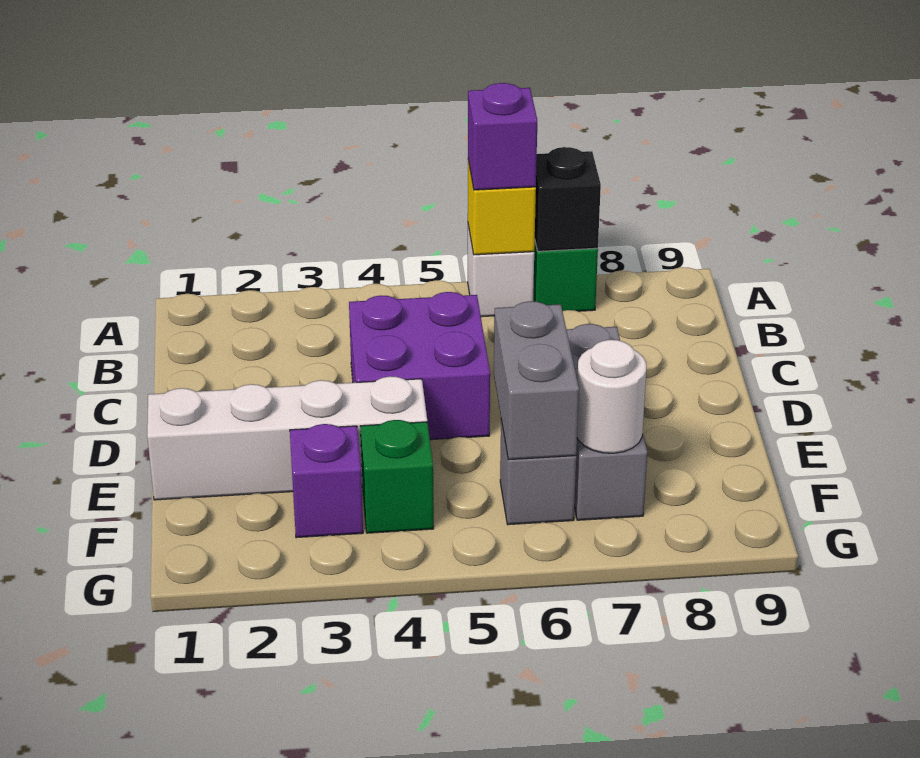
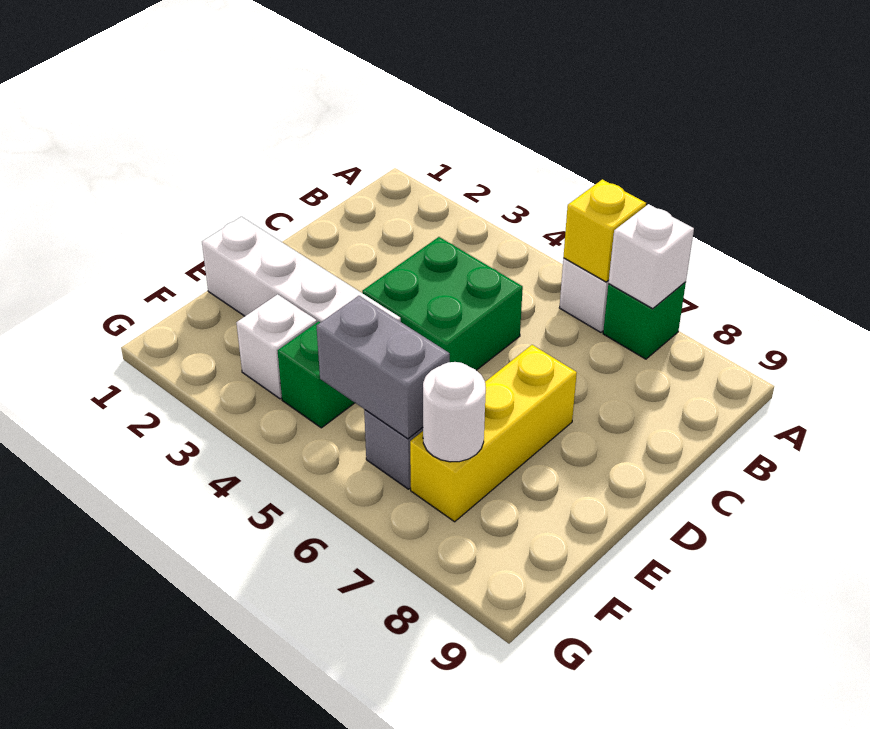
purple brick A6 level 3 -> none
black brick A7 level 2 -> white brick A7 level 2
purple brick C4:D5 level 1 -> green brick C4:D5 level 1
grey brick D7:F7 level 1 -> yellow brick D7:F7 level 1
grey brick E6:F6 level 2 -> grey brick F5:F6 level 2
purple brick F3 level 1 -> white brick F3 level 1

